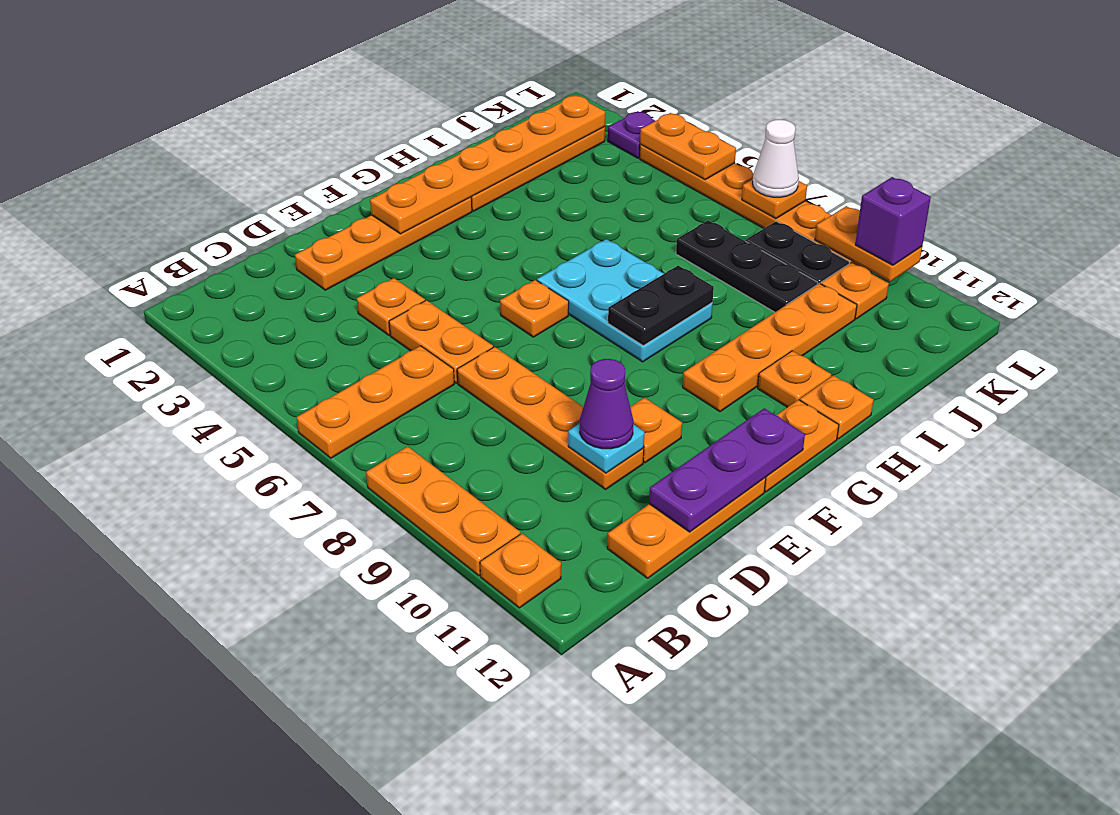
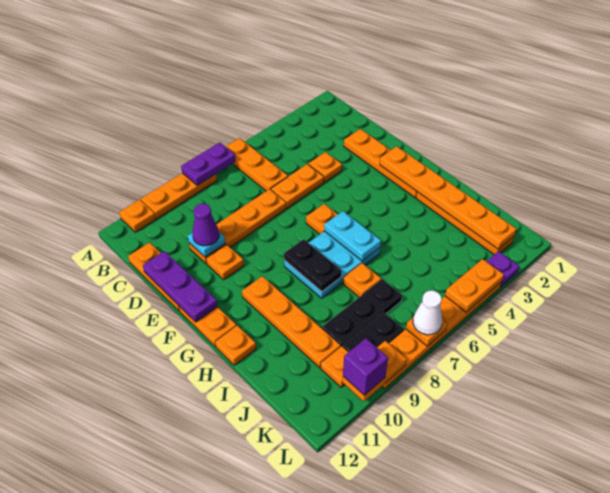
none -> purple plate A7:A8 level 2
none -> cyan plate G6:H6 level 2
orange plate H11 level 1 -> orange plate I7 level 1

